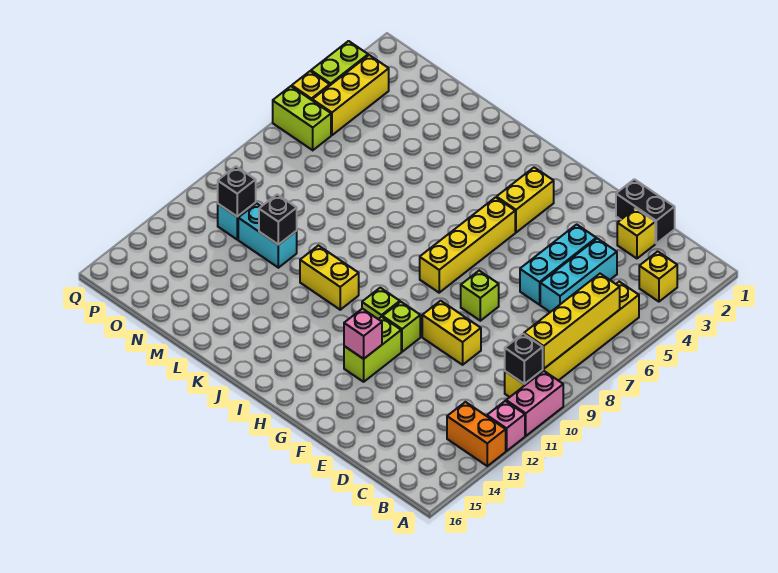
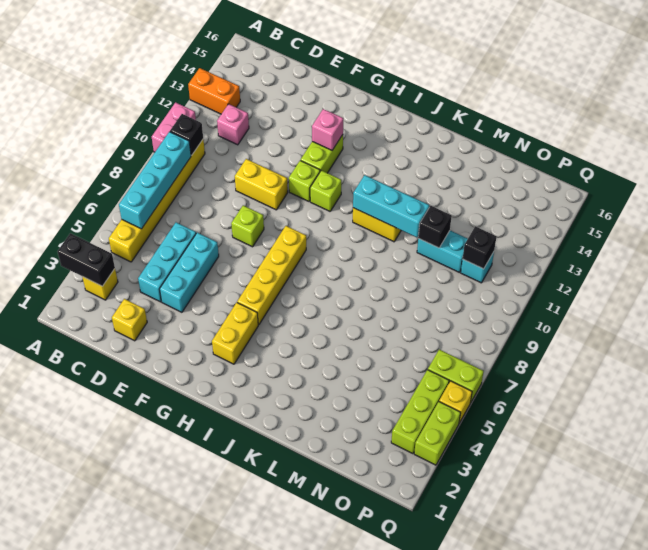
pink brick A12 level 1 -> pink brick C12 level 1
yellow brick B6:B9 level 2 -> cyan brick B6:B9 level 2
black brick D1:E1 level 1 -> black brick A3:B3 level 2
none -> cyan brick J11:L11 level 2
yellow brick P3:P5 level 1 -> lime brick P3:P5 level 1

